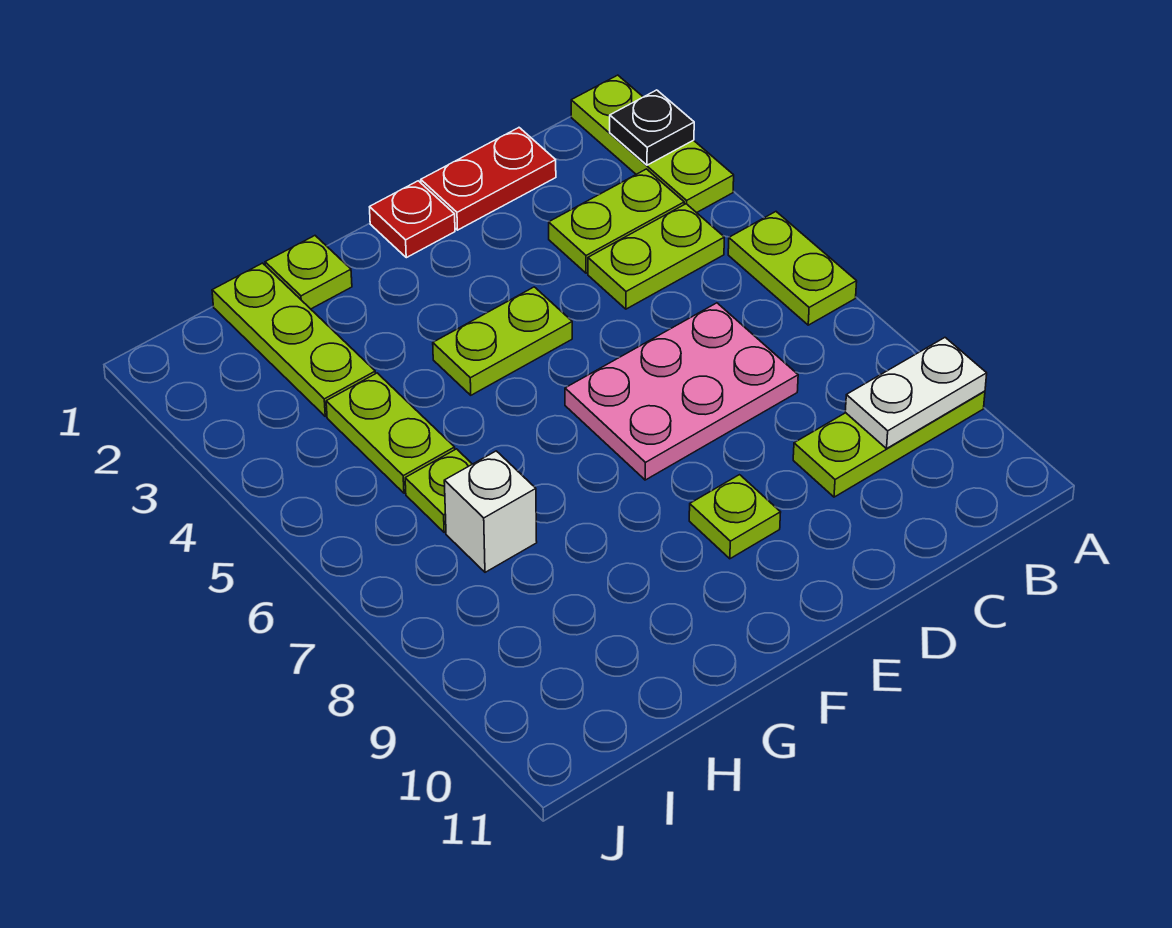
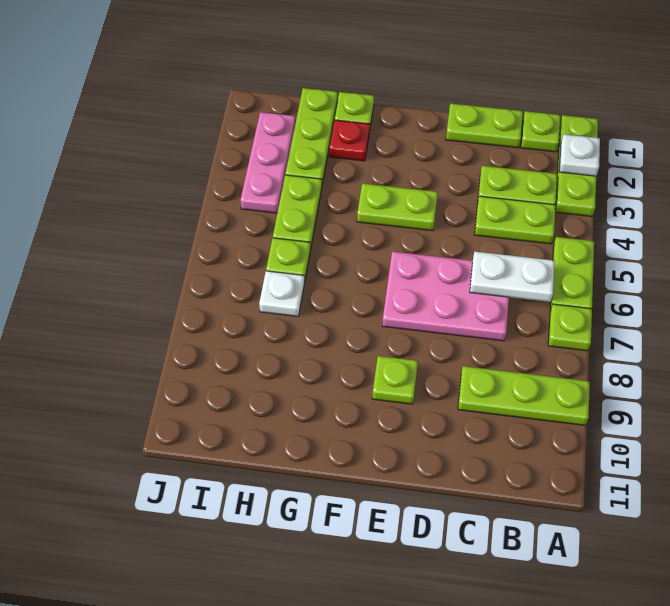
black plate A2 level 2 -> white plate A2 level 2
none -> lime plate A7 level 1
white plate A9:B9 level 2 -> white plate B6:C6 level 2
none -> lime plate B1 level 1
red plate C1:D1 level 1 -> lime plate C1:D1 level 1
red plate E1 level 1 -> red plate G2 level 1
white brick H7 level 1 -> white plate H7 level 1
none -> pink plate I2:I4 level 1

